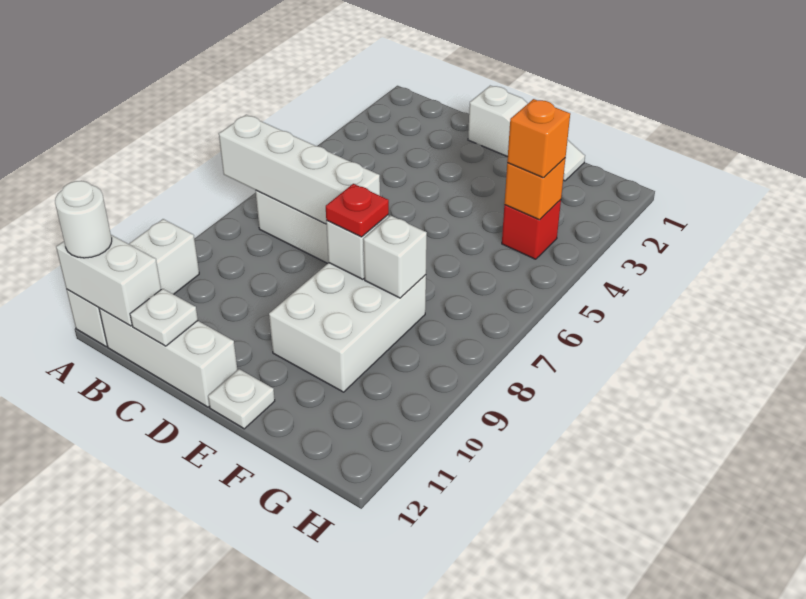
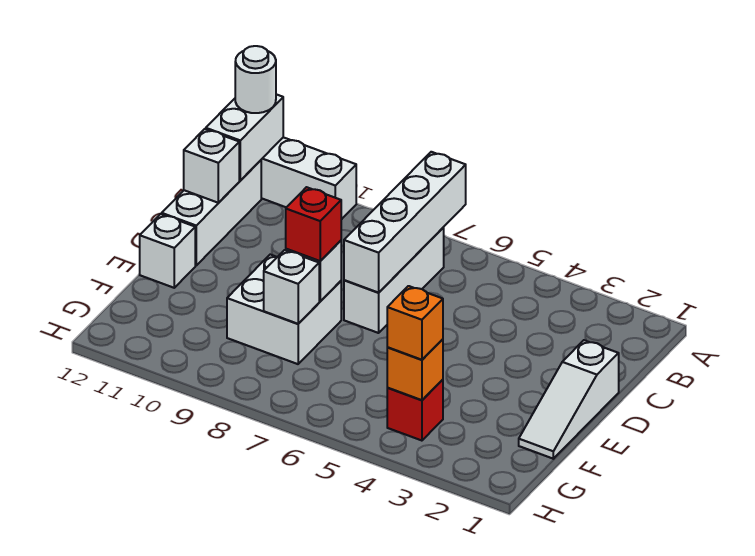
white plate C12 level 2 -> white brick C12 level 2
white brick E8:F10 level 1 -> white brick E8:F9 level 1
red plate E8 level 3 -> red brick E8 level 3
white plate E12 level 1 -> white brick E12 level 1

